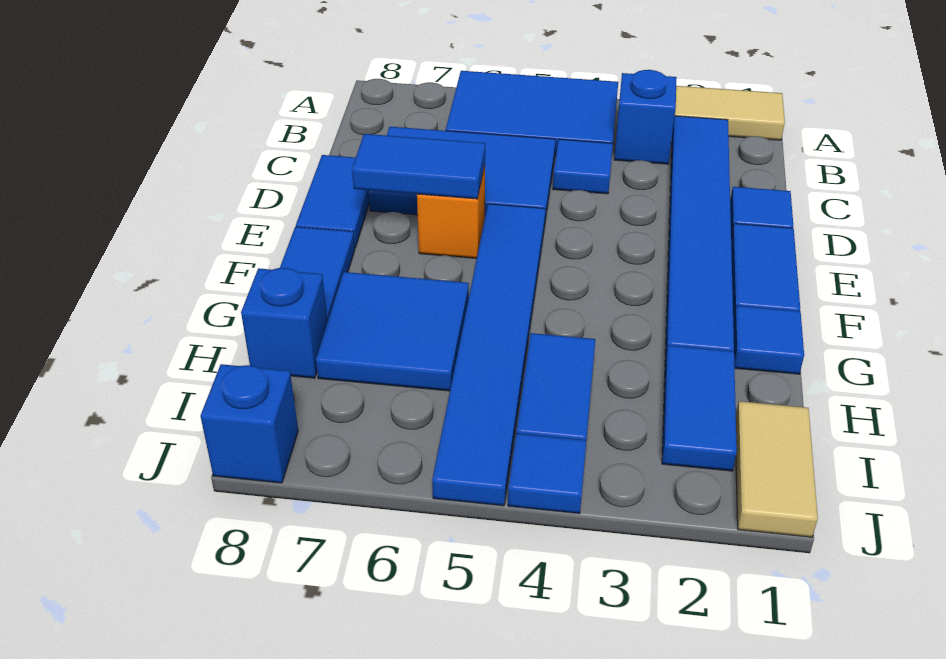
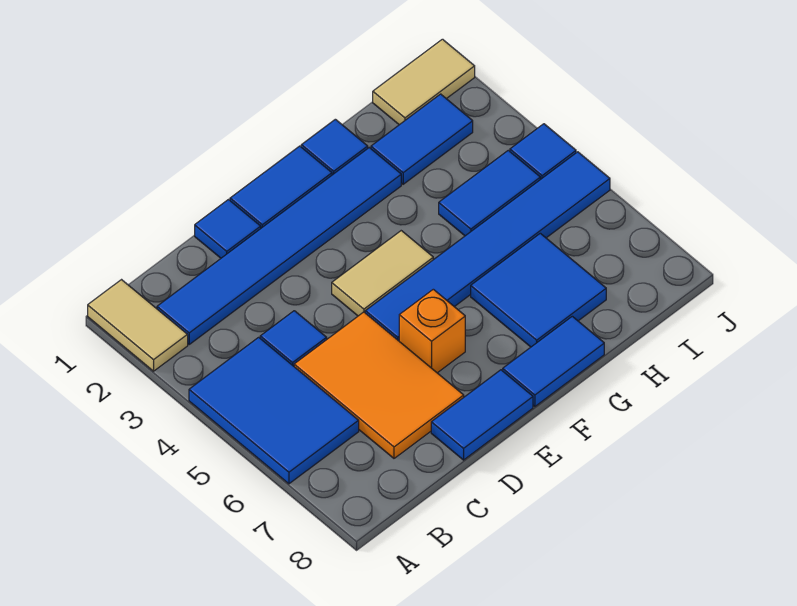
blue brick B3 level 1 -> none
blue tile C5:D7 level 1 -> orange tile C5:D7 level 1
none -> tan tile E4:F4 level 1
blue tile E6:E7 level 2 -> none
blue brick H8 level 1 -> none
blue brick J8 level 1 -> none

